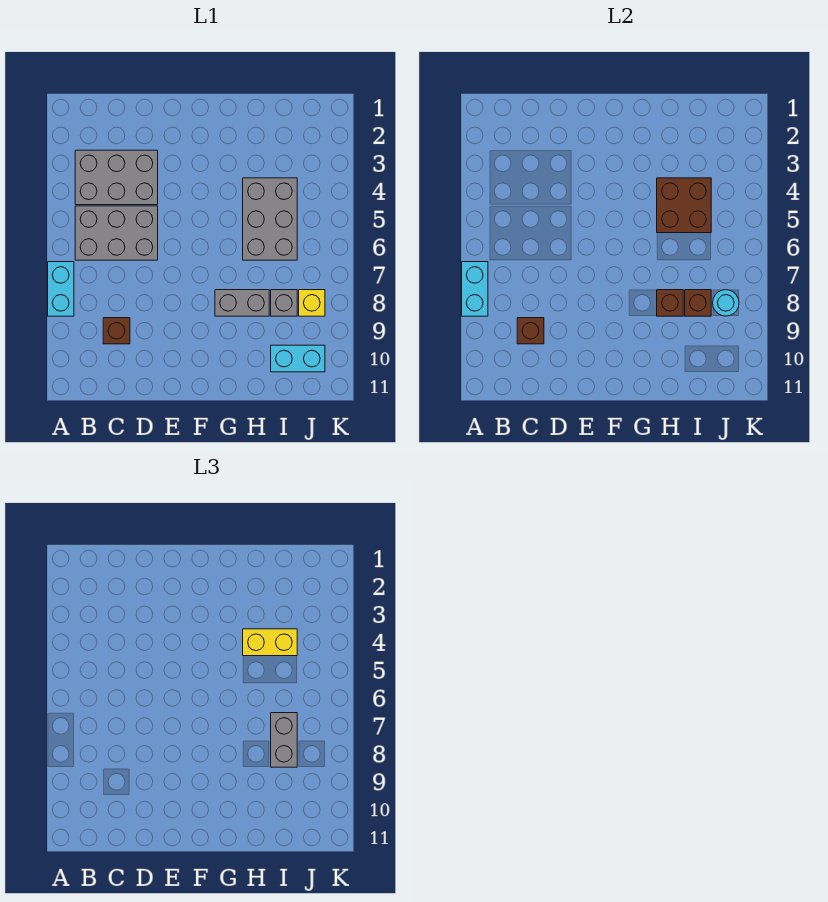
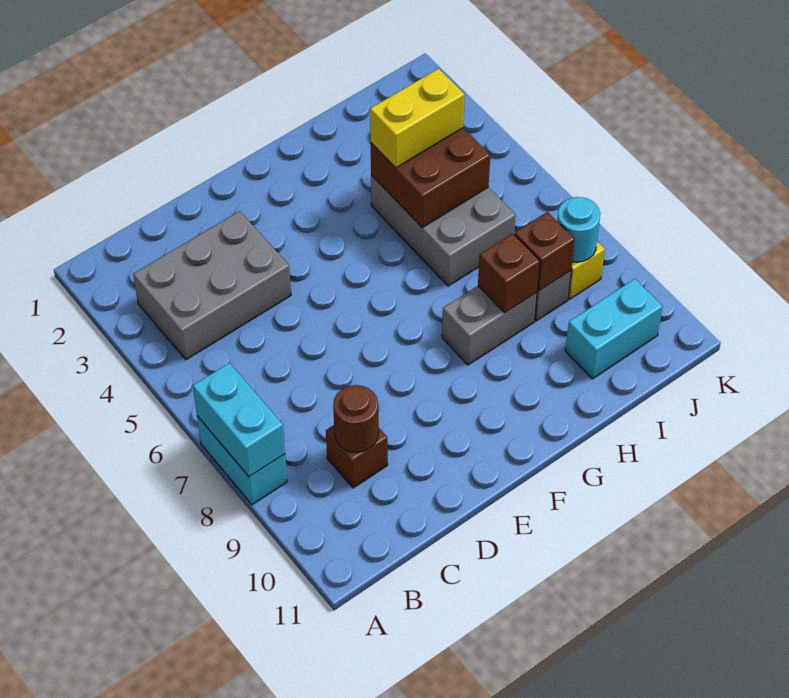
grey brick B5:D6 level 1 -> none
brown brick C9 level 2 -> brown round brick C9 level 2
grey brick I7:I8 level 3 -> none

